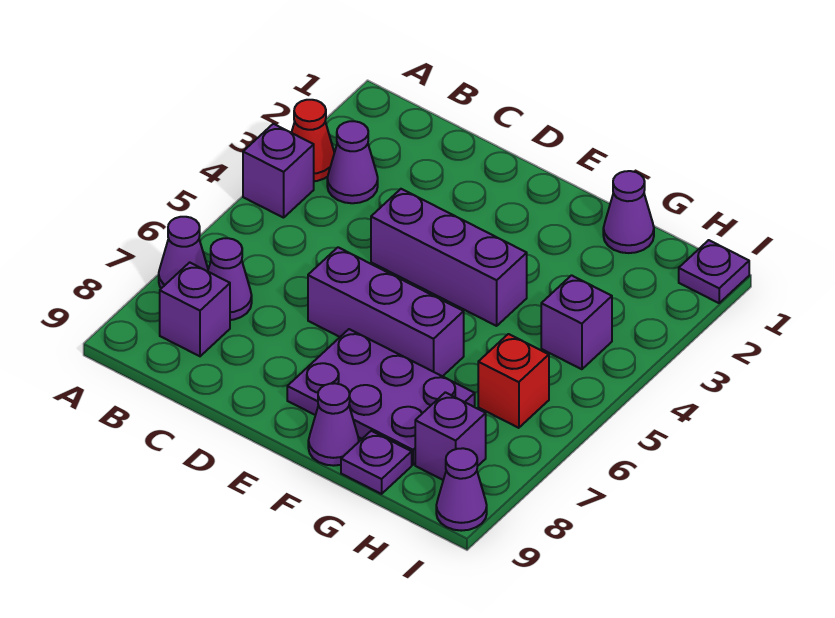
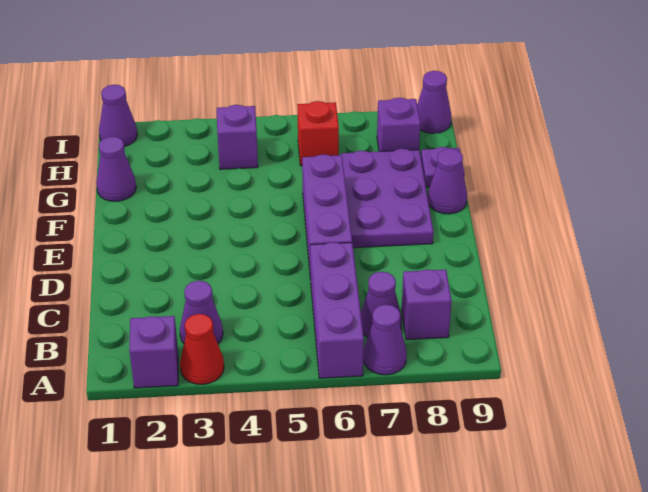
purple brick A4 level 1 -> purple brick A2 level 1
purple brick D4:F4 level 1 -> purple brick A6:C6 level 1
purple plate I1 level 1 -> purple cone I1 level 1

